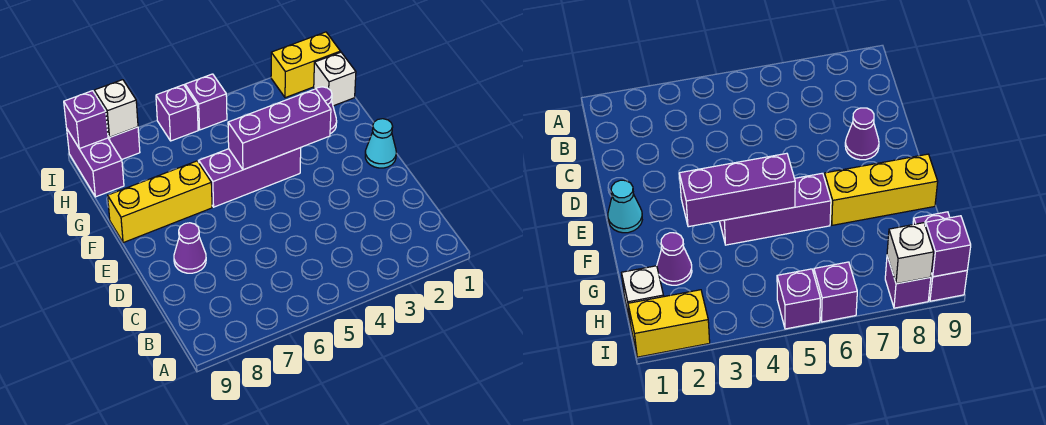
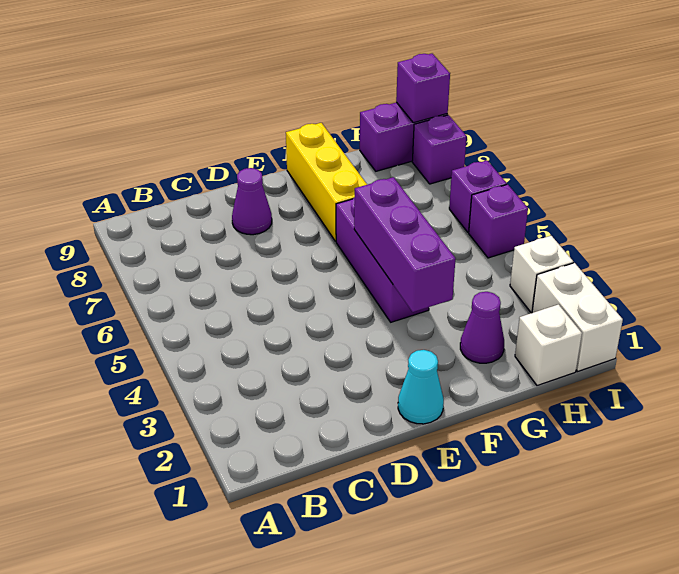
yellow brick I1:I2 level 1 -> white brick I1:I2 level 1
white brick I8 level 2 -> white brick I3 level 1

